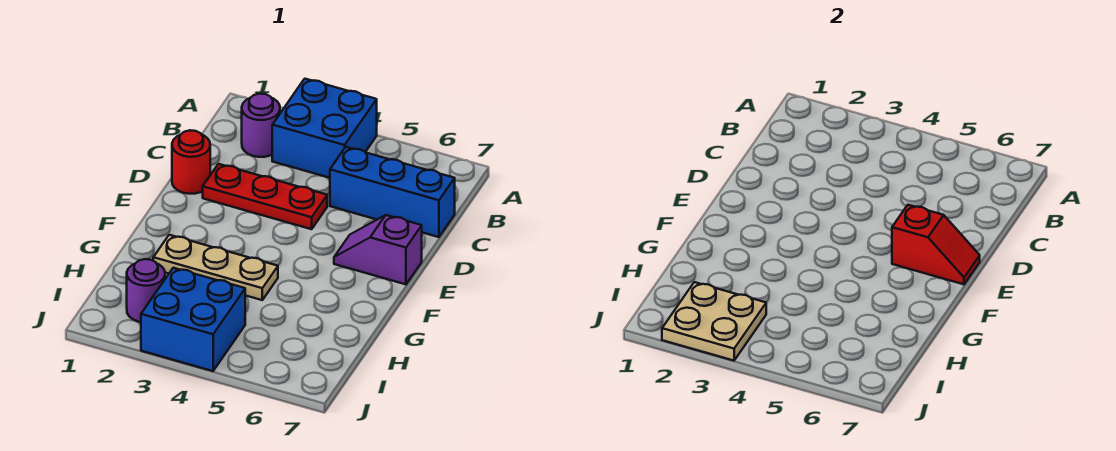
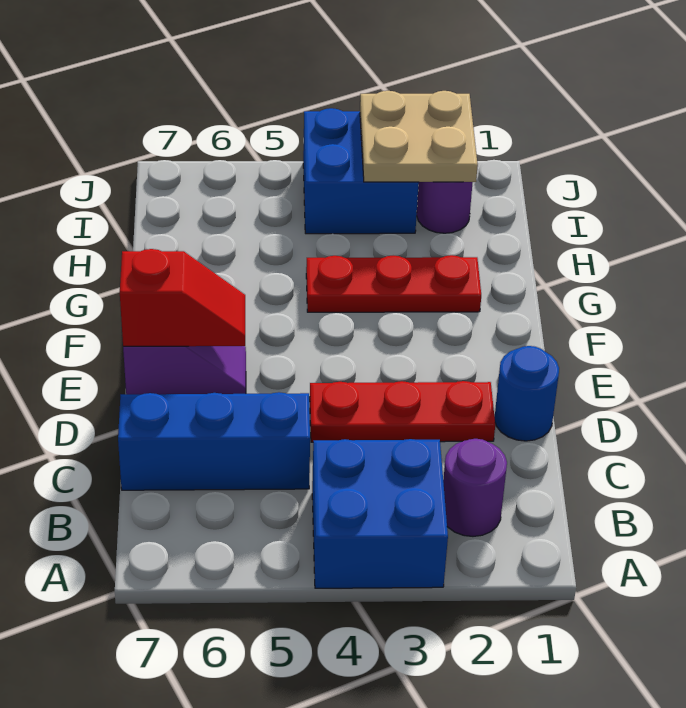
red round brick D1 level 1 -> blue round brick D1 level 1
red slope E6:E7 level 2 top 6 -> red slope E6:E7 level 2 top 7
tan plate G2:G4 level 1 -> red plate G2:G4 level 1

